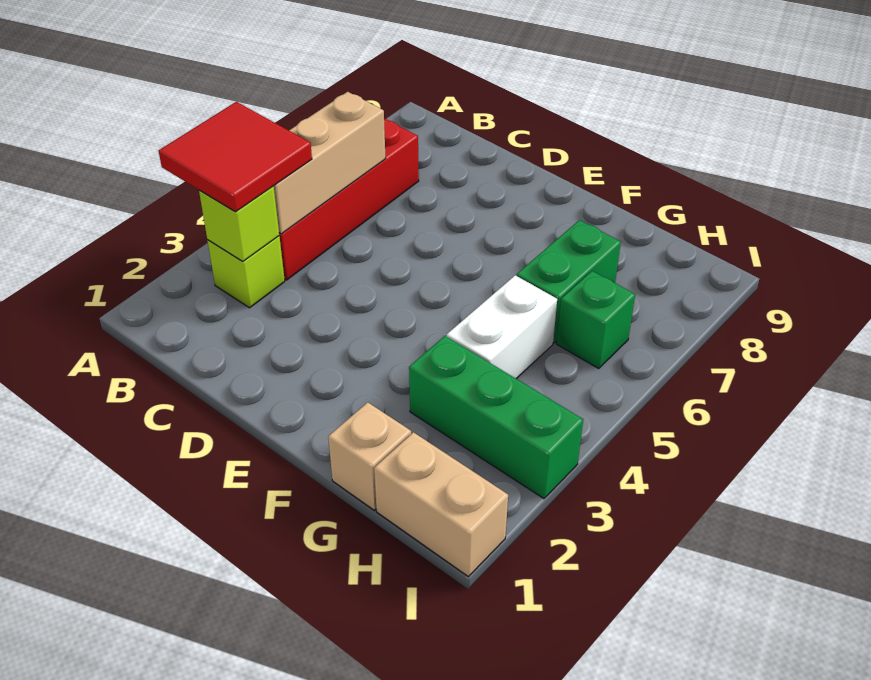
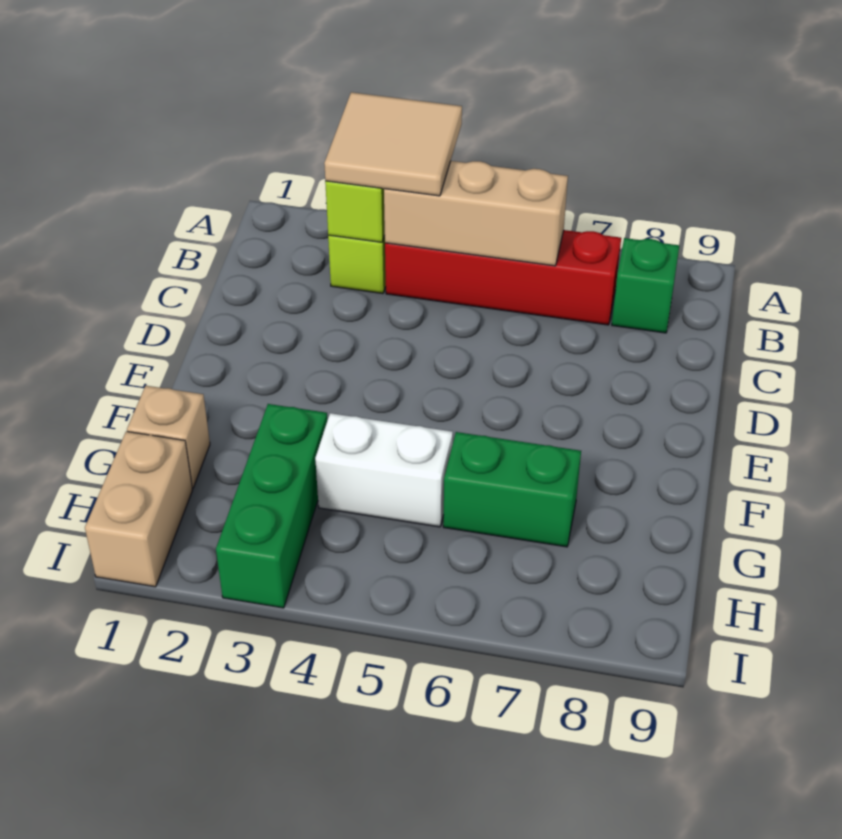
red tile A3:B4 level 3 -> tan tile A3:B4 level 3
green brick H6 level 1 -> green brick B8 level 1

